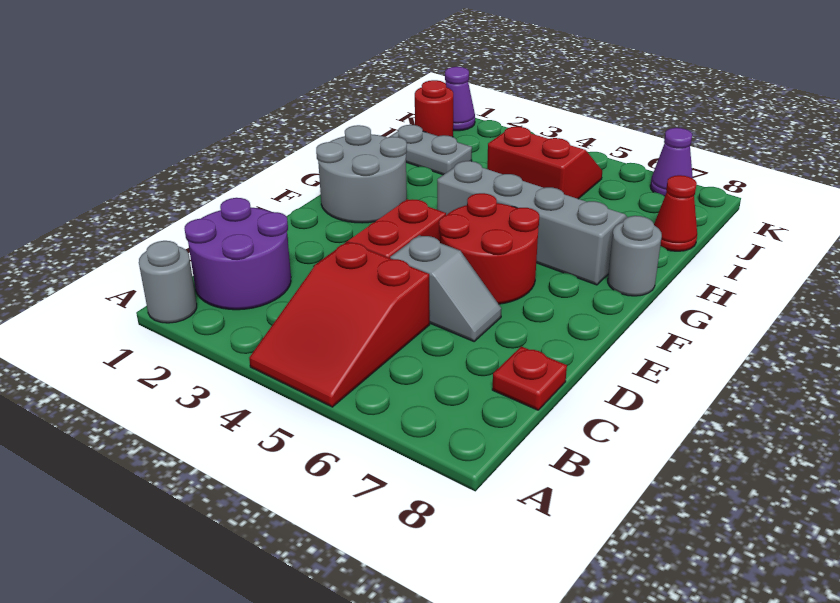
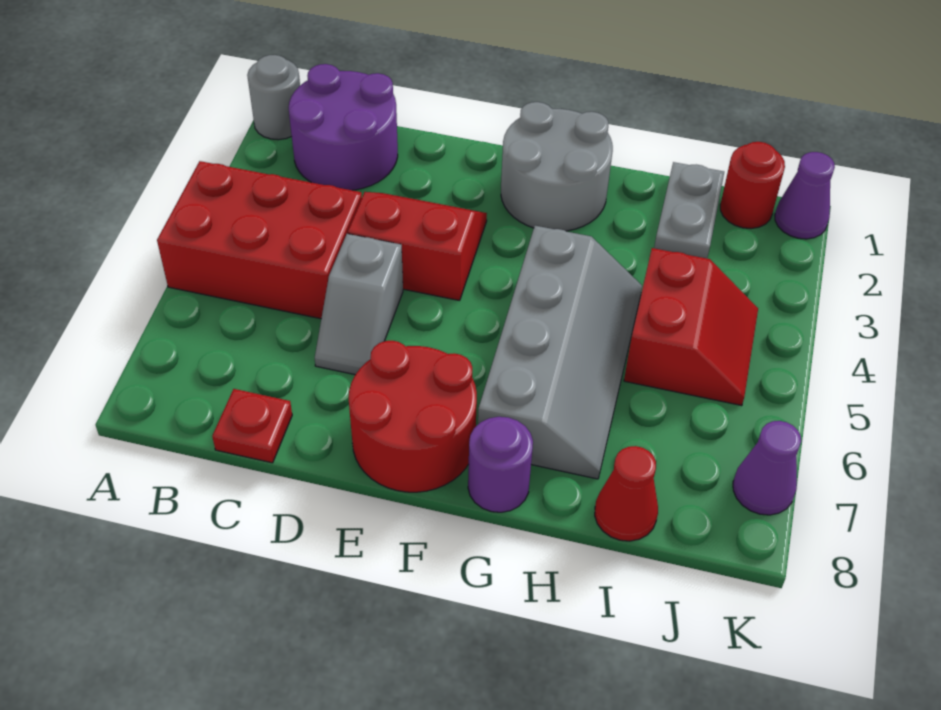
red slope A4:C5 level 1 top C -> red brick A4:C5 level 1
red round brick E5:F6 level 1 -> red round brick E7:F8 level 1
grey round brick G8 level 1 -> purple round brick G8 level 1

